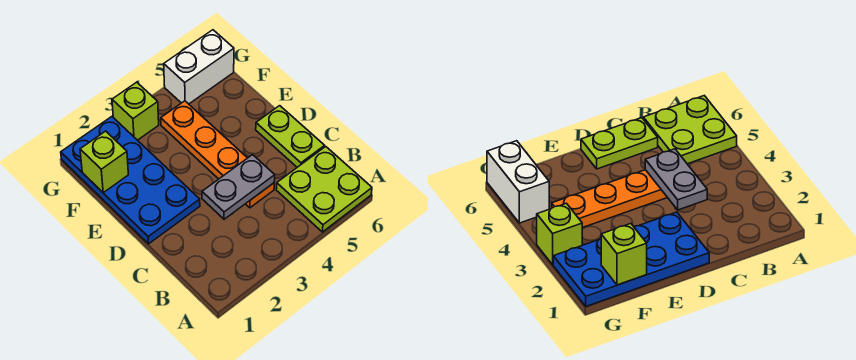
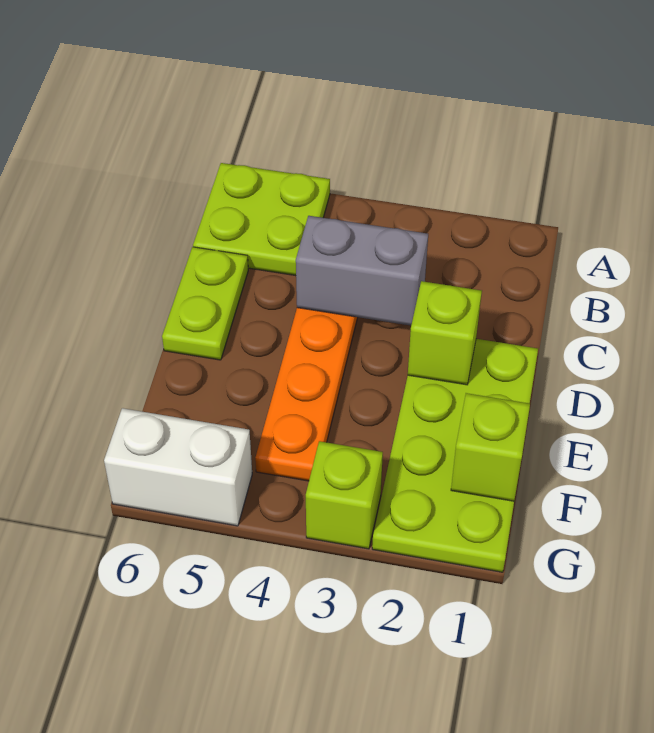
grey plate C3:C4 level 2 -> grey brick C3:C4 level 2
blue plate D1:G2 level 1 -> lime plate D1:G2 level 1
none -> lime brick D2 level 2

